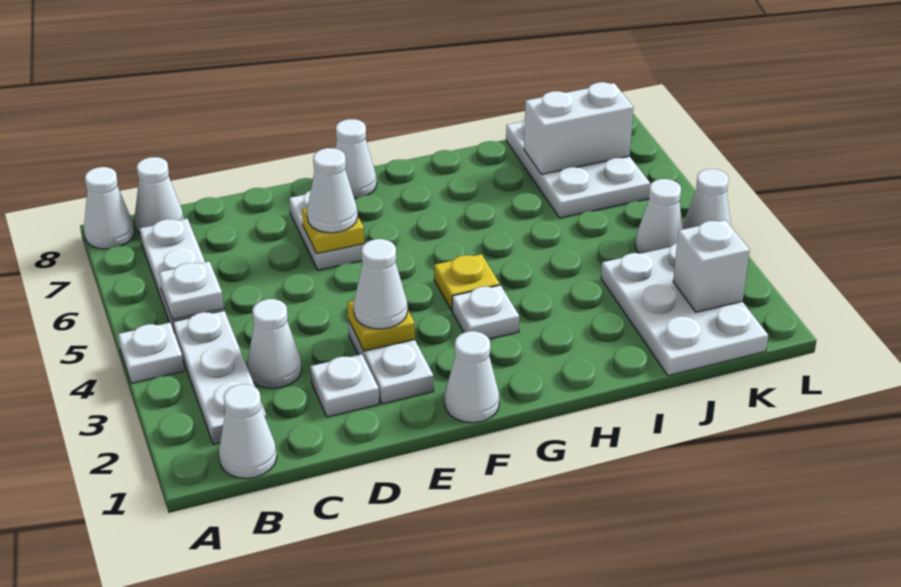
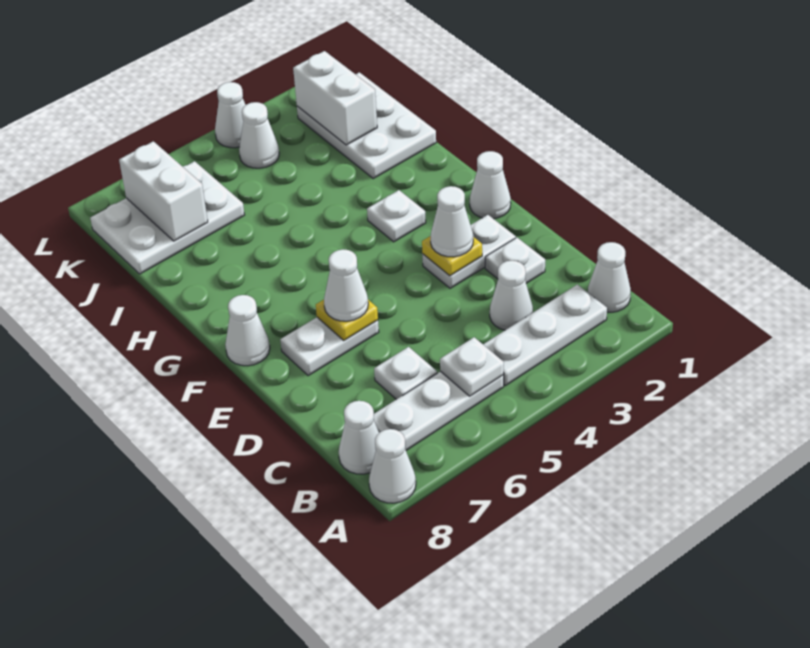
white plate A4 level 1 -> white plate C6 level 1
yellow plate G4 level 1 -> none
white plate J1:K3 level 1 -> white plate I1:K2 level 1
white brick K2 level 2 -> white brick J2:K2 level 2

